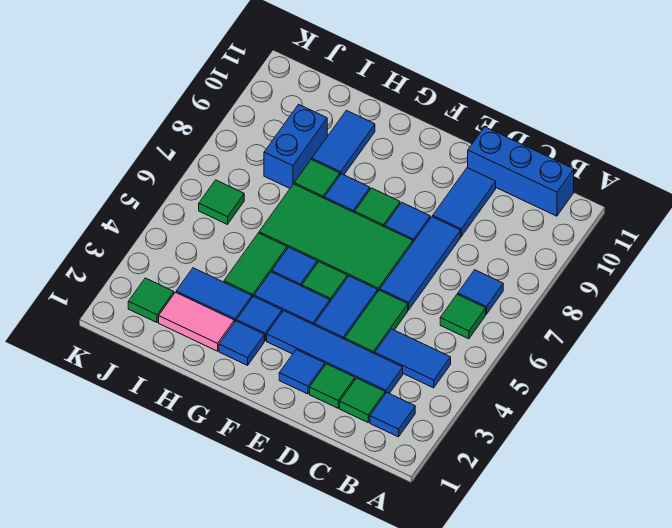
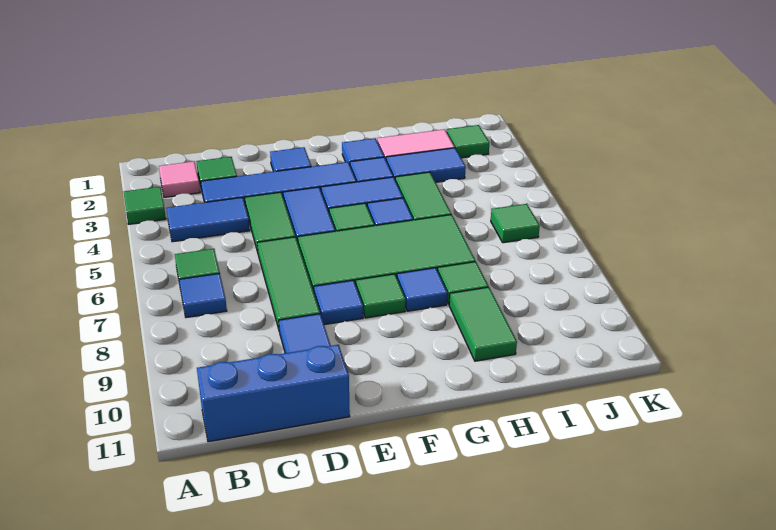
blue tile B2 level 1 -> pink tile B2 level 1
green tile D2 level 1 -> green tile A3 level 1
blue tile D6:D8 level 1 -> green tile D6:D8 level 1
blue tile H9:H10 level 1 -> green tile H9:H10 level 1
blue brick I8:I9 level 1 -> none

